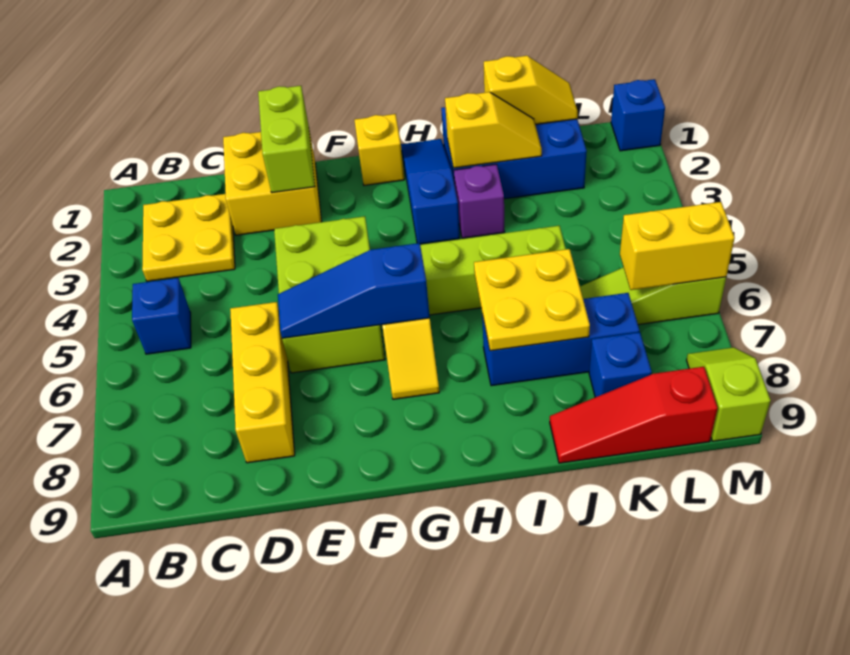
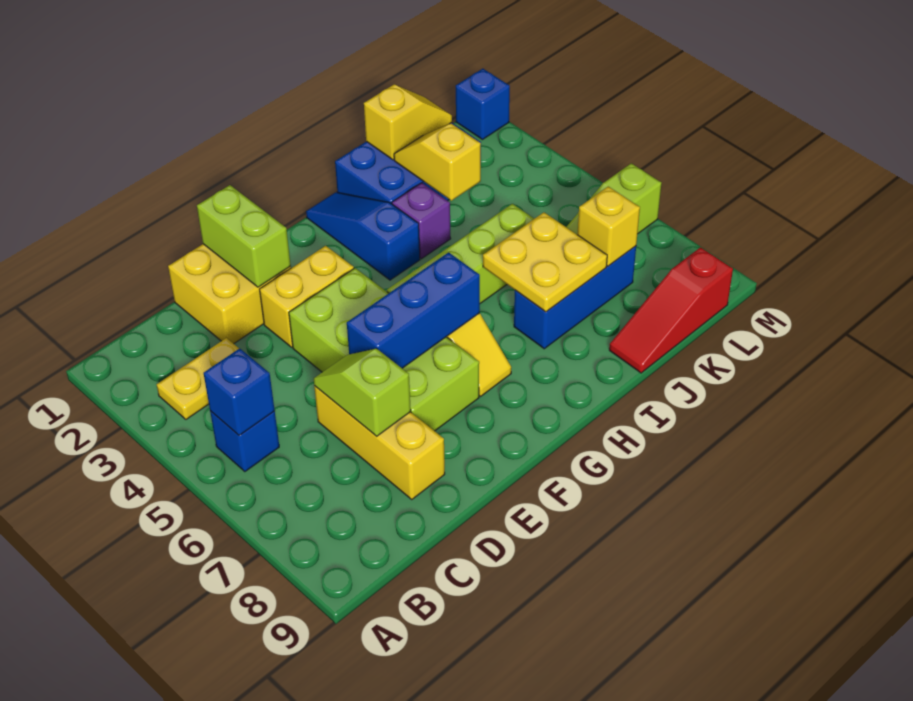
yellow plate B2:C3 level 1 -> yellow plate B3:C3 level 1
lime brick E4:F6 level 1 -> lime brick E4:F7 level 1
blue slope E6:G6 level 2 top G -> blue brick E6:G6 level 2
yellow brick G1 level 1 -> yellow brick K7 level 2
yellow slope I2:J2 level 2 top I -> yellow slope J2:J3 level 2 top 3
blue brick K8 level 1 -> blue brick B5 level 2
yellow brick L6:M6 level 2 -> yellow brick E3:F3 level 1
lime slope M8:M9 level 1 top 9 -> lime slope D6:D7 level 2 top 7

